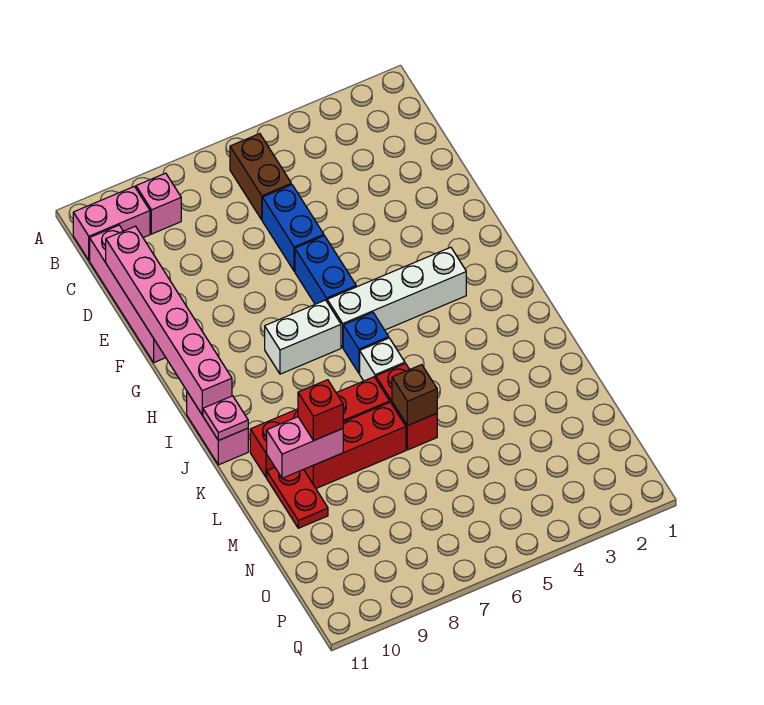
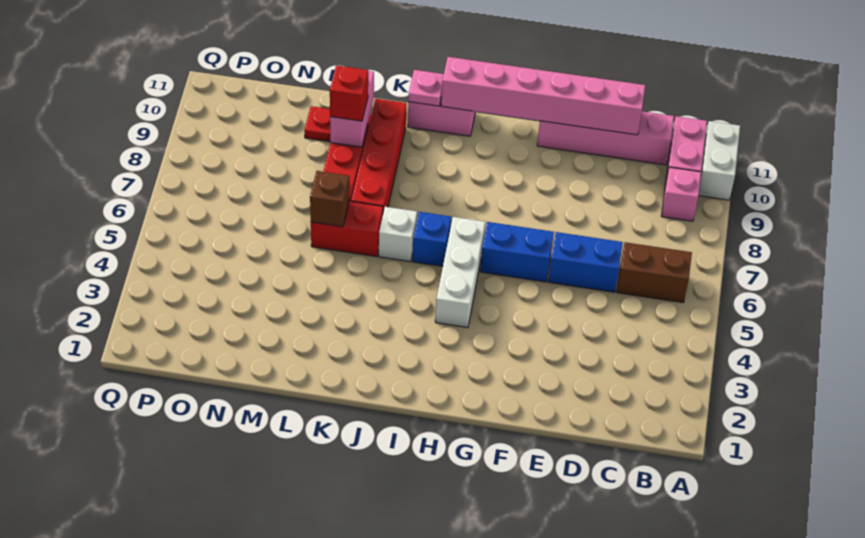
white brick H3:H6 level 1 -> white brick H4:H6 level 1
white brick H7:H8 level 1 -> white brick A10:A11 level 1

